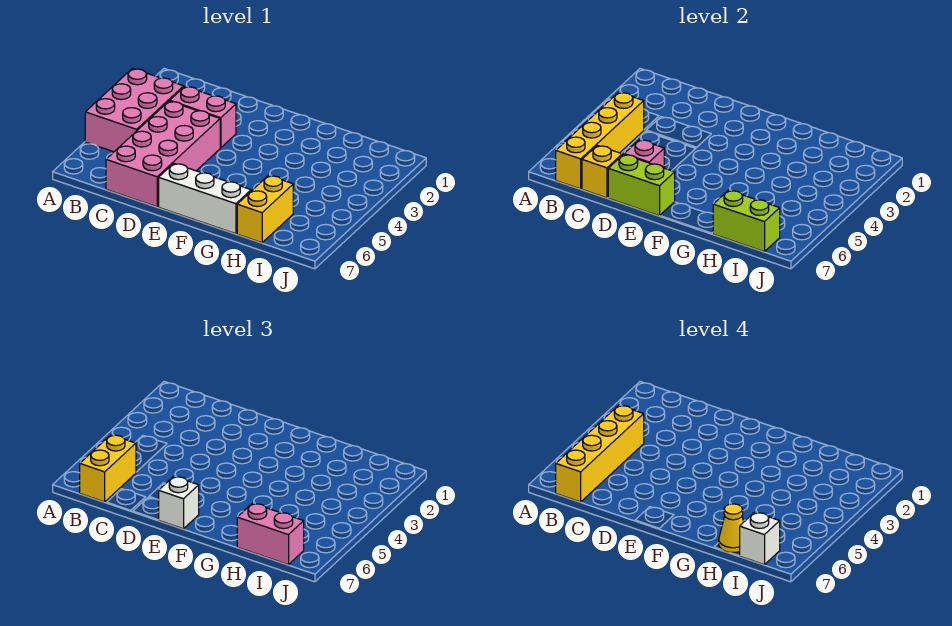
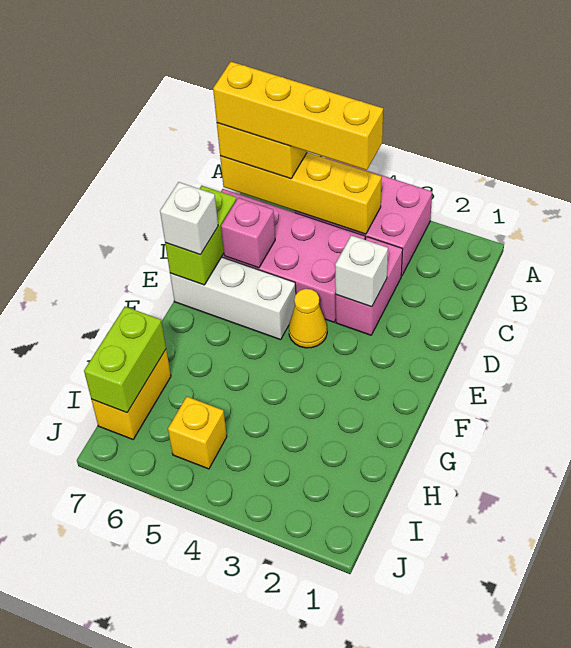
yellow brick C7 level 2 -> yellow brick I5 level 1
white brick E7:G7 level 1 -> white brick E5:E7 level 1
yellow brick H6:H7 level 1 -> yellow brick H7:I7 level 1
pink brick H7:I7 level 3 -> none
yellow cone H7 level 4 -> yellow cone E4 level 1
white brick I7 level 4 -> white brick D3 level 2

